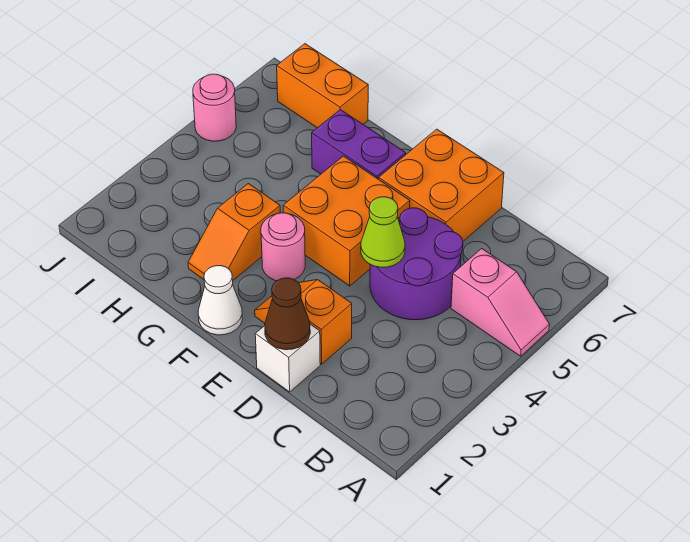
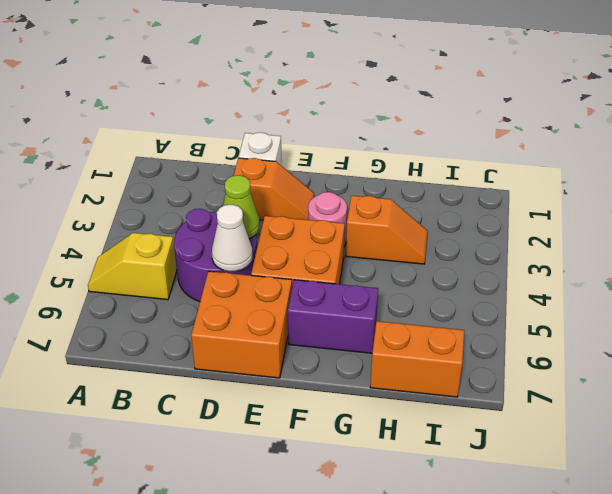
pink slope A5:B5 level 1 top B -> yellow slope A5:B5 level 1 top B
brown cone D1 level 2 -> none
white cone F1 level 1 -> white cone D5 level 2
orange slope G2:G3 level 1 top 3 -> orange slope G3:H3 level 1 top G
pink round brick J5 level 1 -> none

